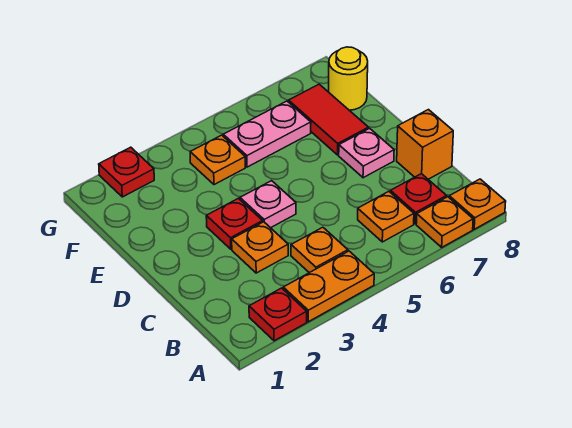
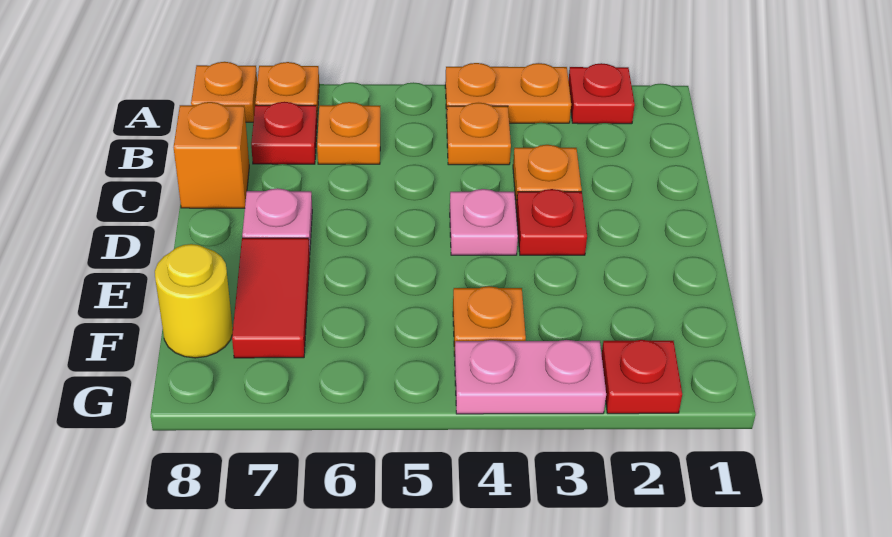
pink plate F5:F6 level 1 -> pink plate G3:G4 level 1

